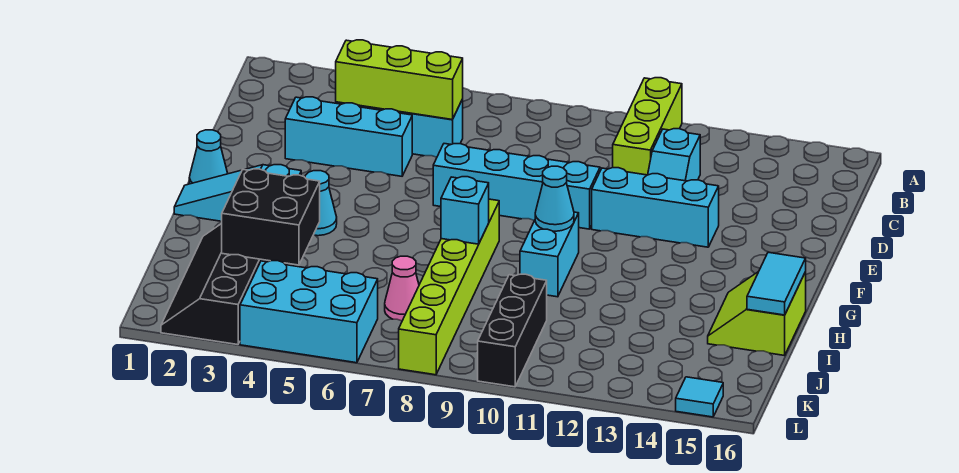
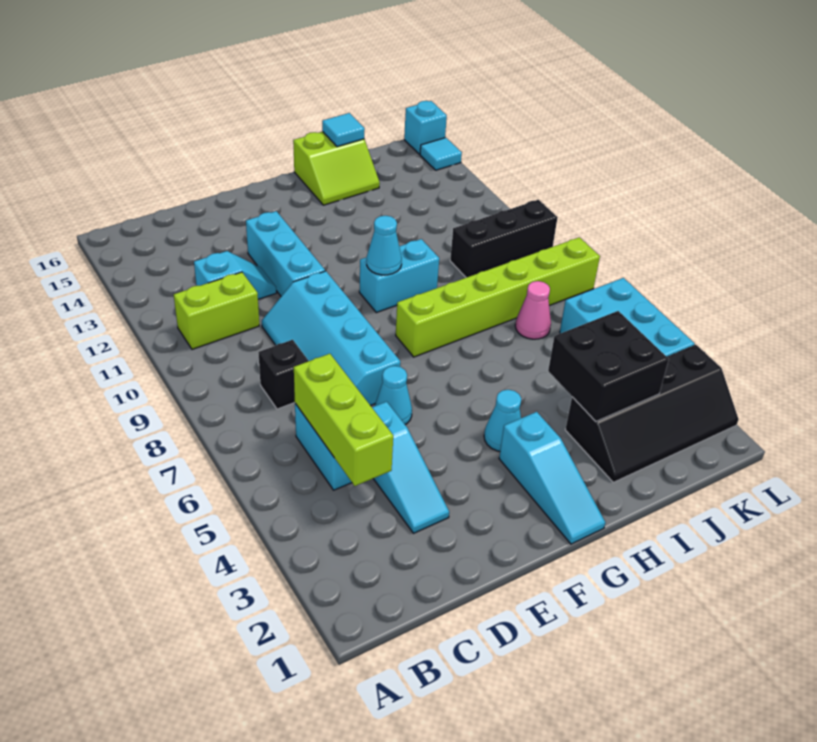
lime brick A11:C11 level 1 -> lime brick B11:C11 level 1
none -> black brick C8 level 1
cyan brick D3:D5 level 1 -> cyan slope D3:D5 level 1 top 5
cyan cone F1 level 1 -> cyan cone E6 level 1
cyan brick H8 level 2 -> cyan brick L16 level 1
cyan tile H16:I16 level 2 -> cyan tile I16 level 2

